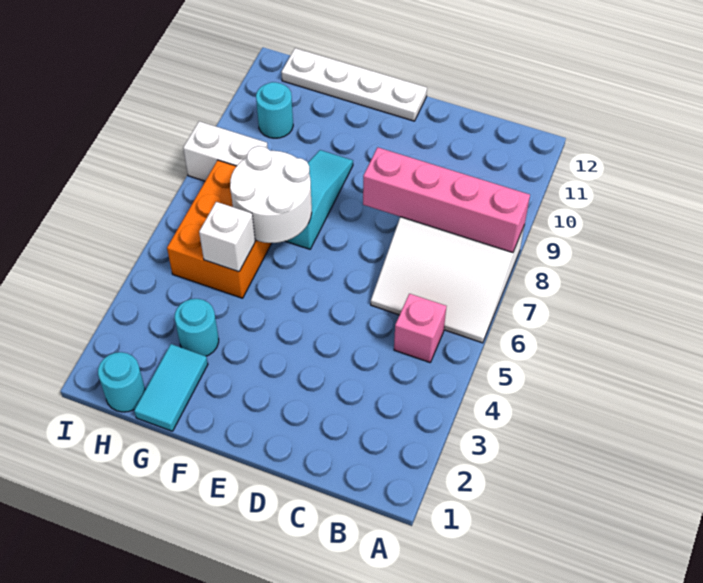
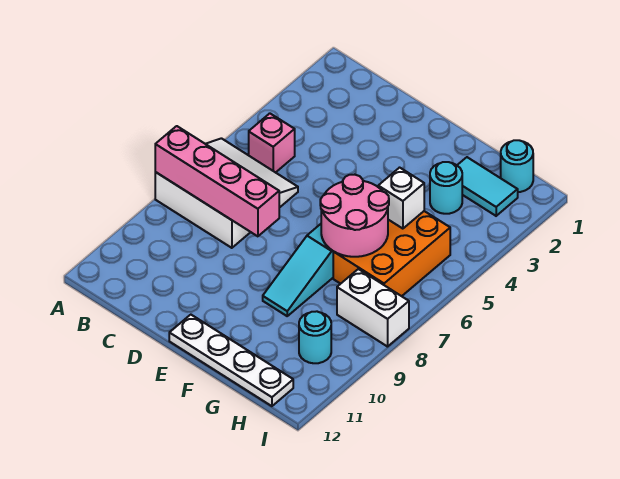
white round brick F6:G7 level 2 -> pink round brick F6:G7 level 2
cyan tile G1:G2 level 1 -> cyan tile G2:H2 level 1

